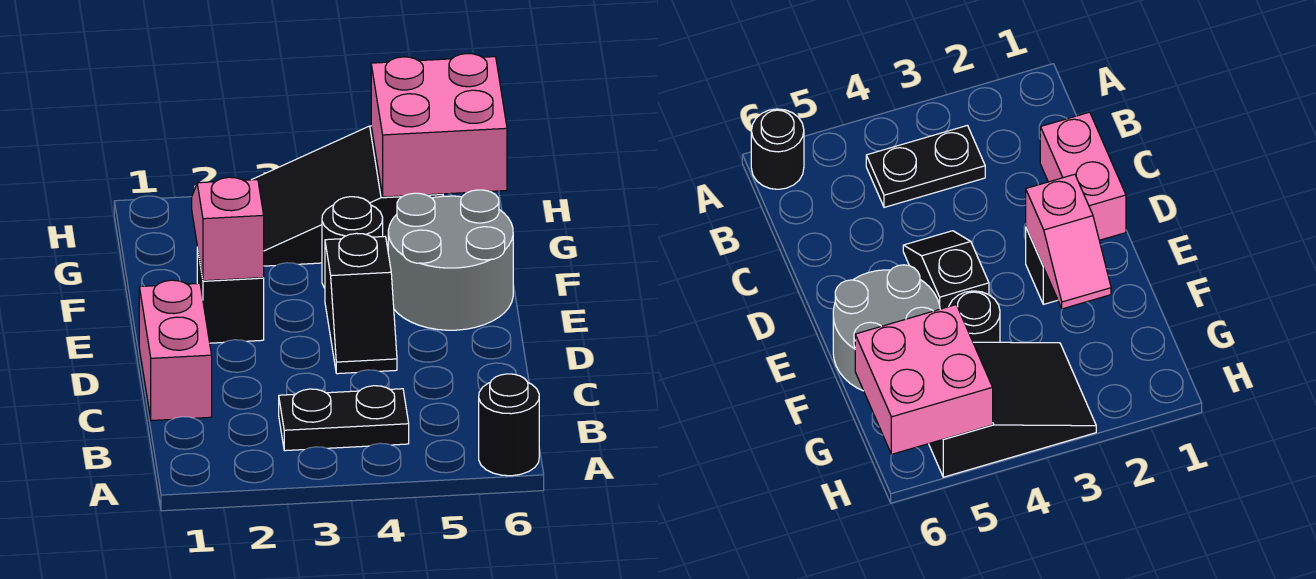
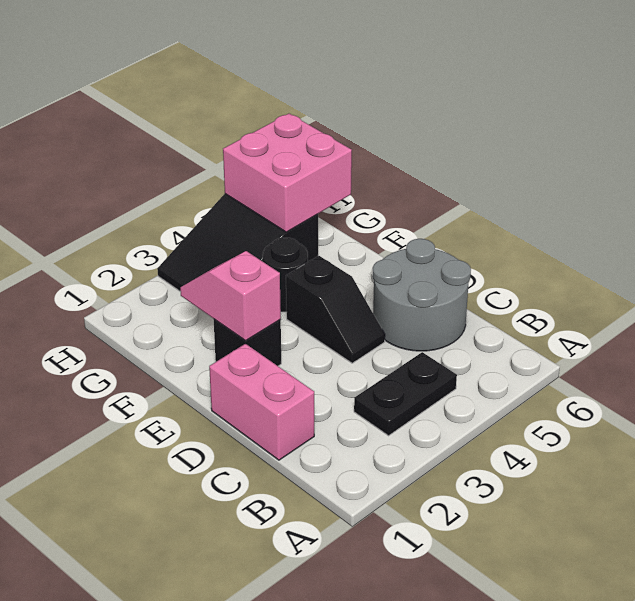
black round brick A6 level 1 -> none
grey round brick E5:F6 level 1 -> grey round brick C5:D6 level 1

